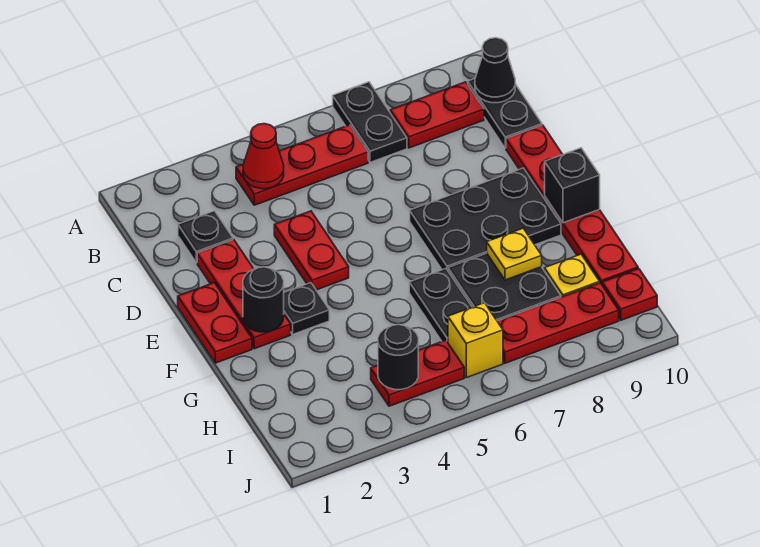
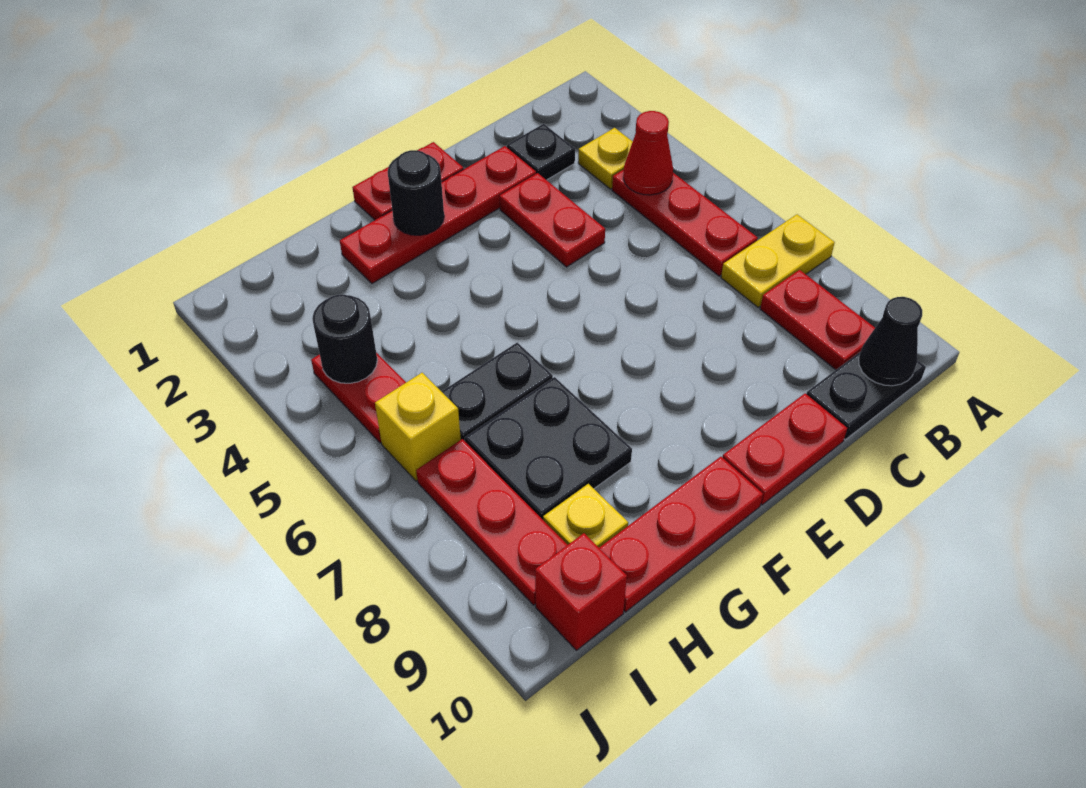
black plate A7:B7 level 1 -> yellow plate A7:B7 level 1
red plate D2:F2 level 1 -> red plate D2:G2 level 1
red plate D4:E4 level 1 -> red plate D3:D4 level 1
black plate E7:F9 level 1 -> none
black plate F3 level 1 -> none
black brick F10 level 2 -> none
yellow plate G8 level 2 -> yellow plate B3 level 1
red plate I10 level 1 -> red brick I10 level 1

